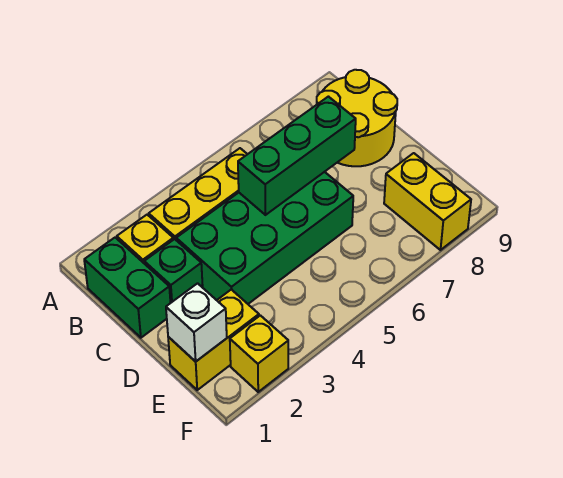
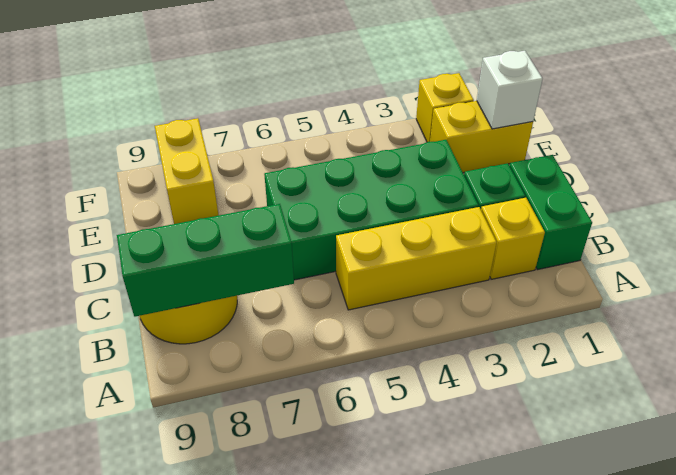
green brick C5:C7 level 2 -> green brick B7:B9 level 2

